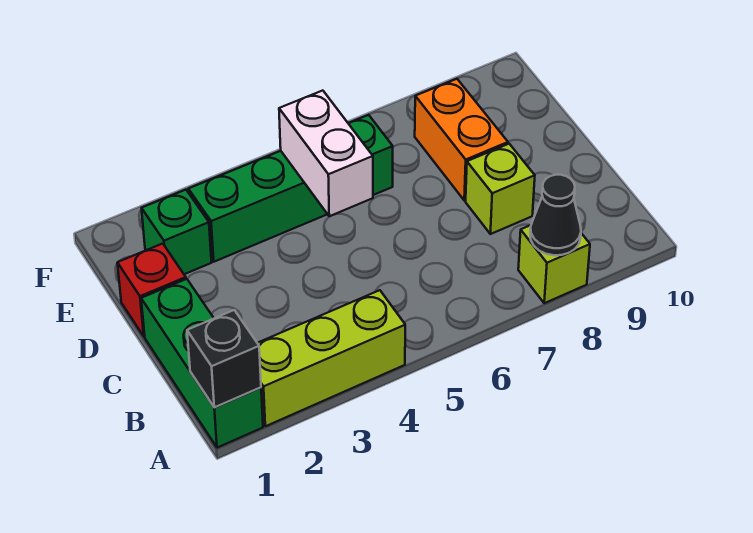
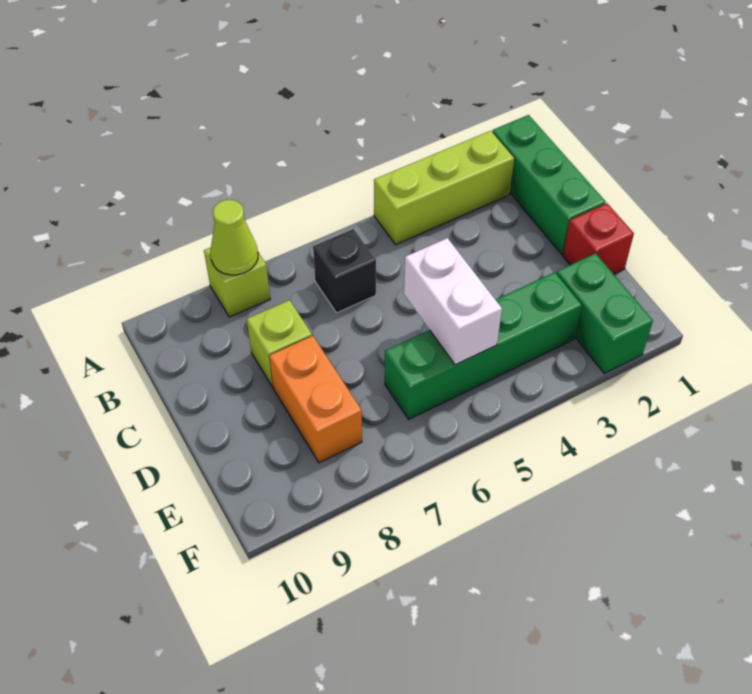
black brick A1 level 2 -> black brick B6 level 1
black cone A8 level 2 -> lime cone A8 level 2
green brick E2 level 1 -> green brick E2:F2 level 1

